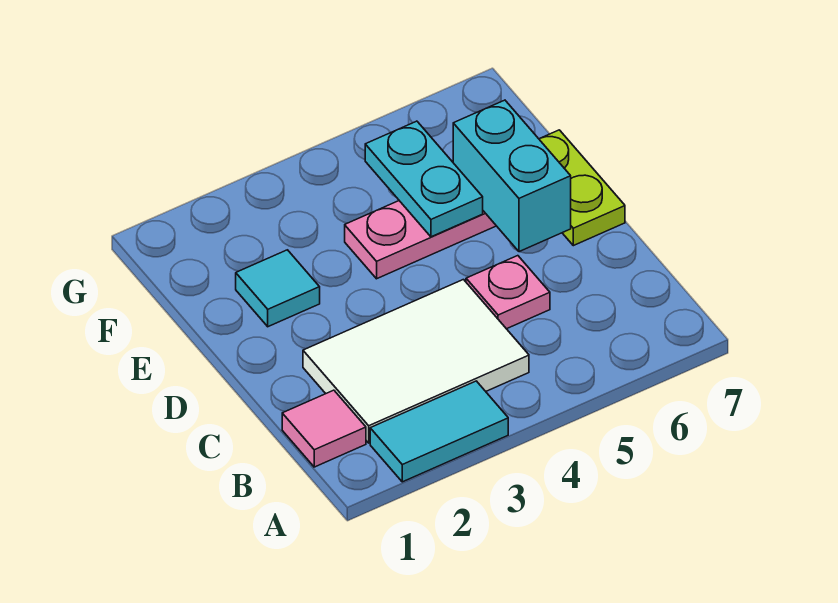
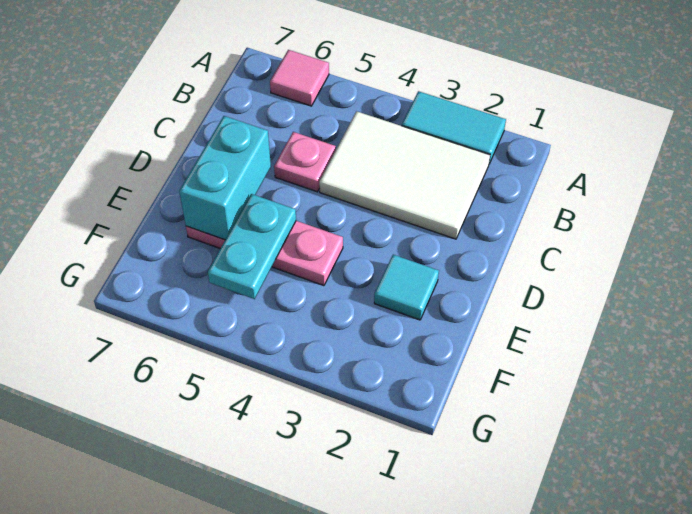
pink tile B1 level 1 -> pink tile A6 level 1
lime plate D7:E7 level 1 -> none

